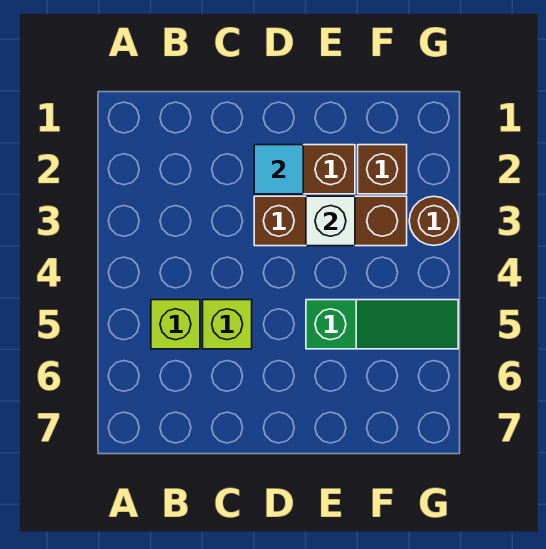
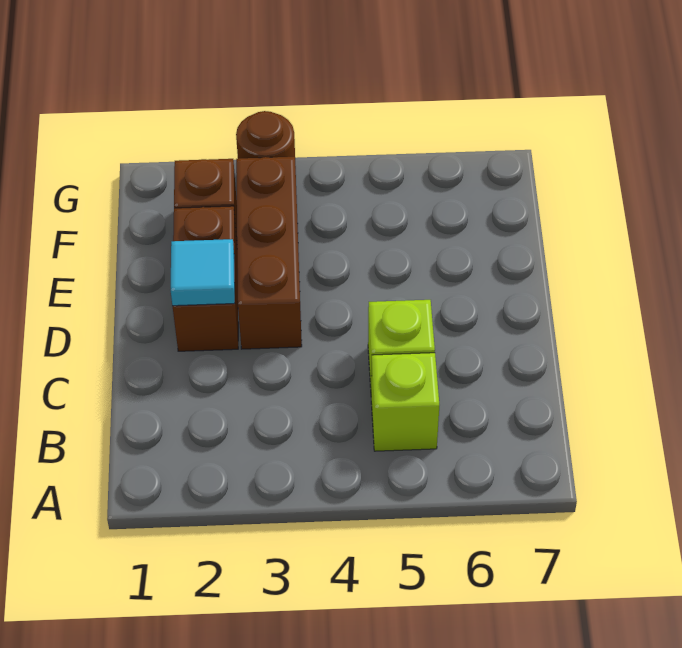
white brick E3 level 2 -> none
green slope E5:G5 level 1 top E -> none

